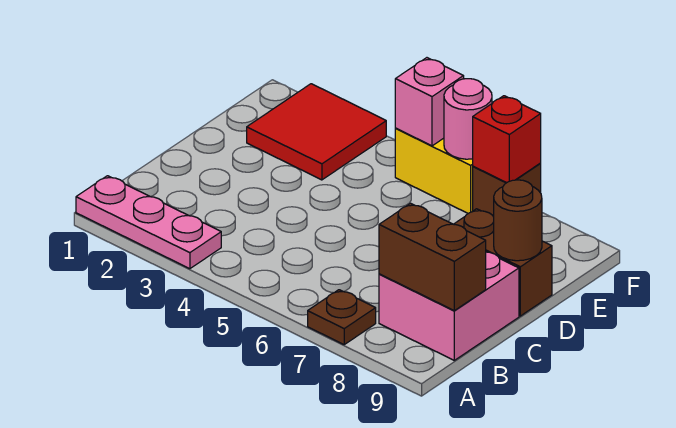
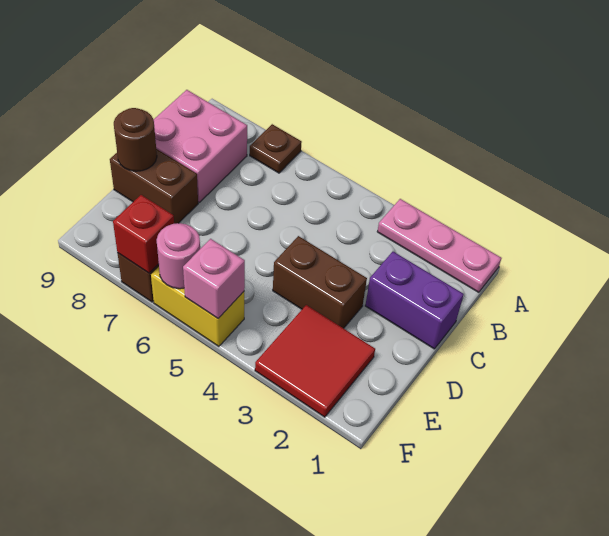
brown brick B8:B9 level 2 -> brown brick D3:D4 level 1
none -> purple brick C1:C2 level 1

